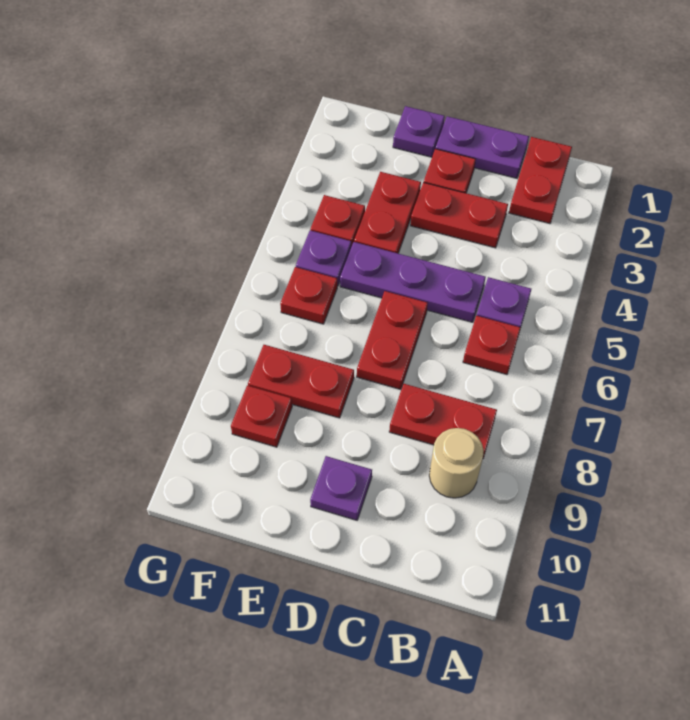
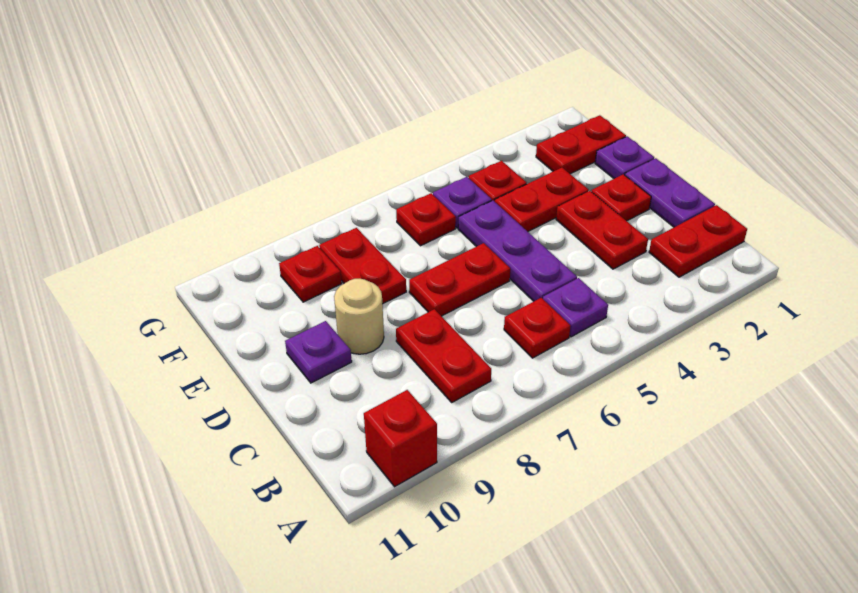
none -> red brick A10 level 1
tan round brick B9 level 1 -> tan round brick D9 level 1
none -> red plate F1:F2 level 1

